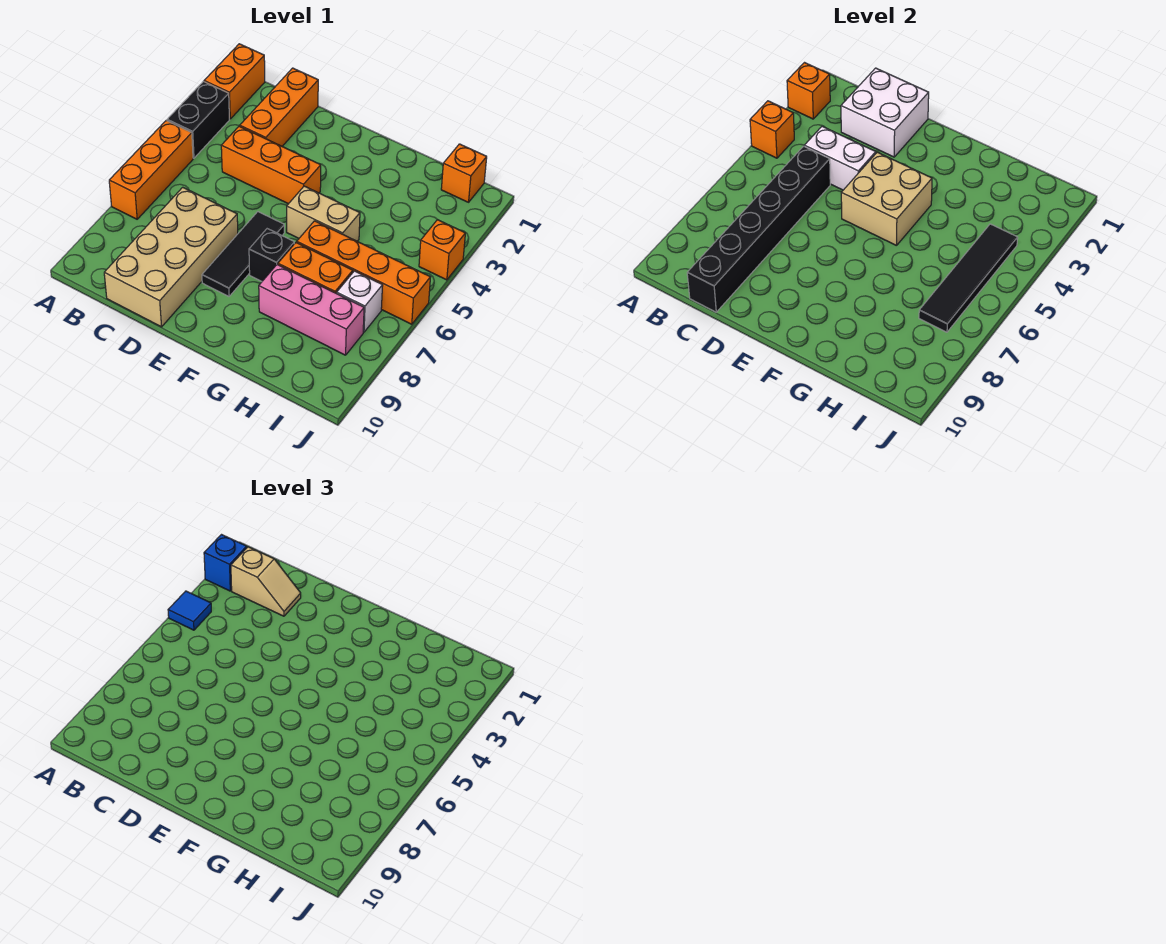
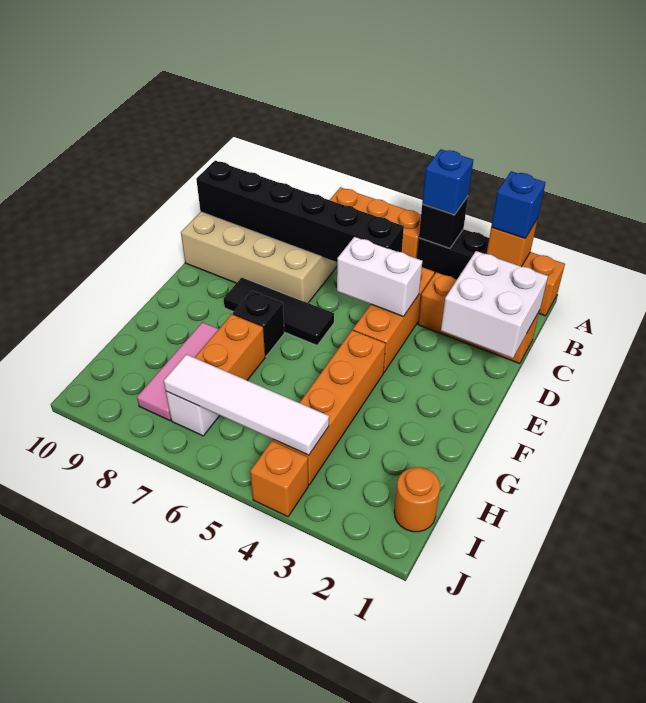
orange brick A4 level 2 -> black brick A4 level 2
blue tile A4 level 3 -> blue brick A4 level 3
tan slope B2:C2 level 3 top B -> none
white brick C4:D4 level 2 -> white brick D4:D5 level 2
tan brick E4:F5 level 2 -> none
tan brick F5:G5 level 1 -> none
orange brick G6:J6 level 1 -> orange brick F4:I4 level 1
pink brick G8:I8 level 1 -> pink tile G8:I8 level 1
orange brick I1 level 1 -> orange round brick I1 level 1
black tile I4:I7 level 2 -> white tile I4:I7 level 2

